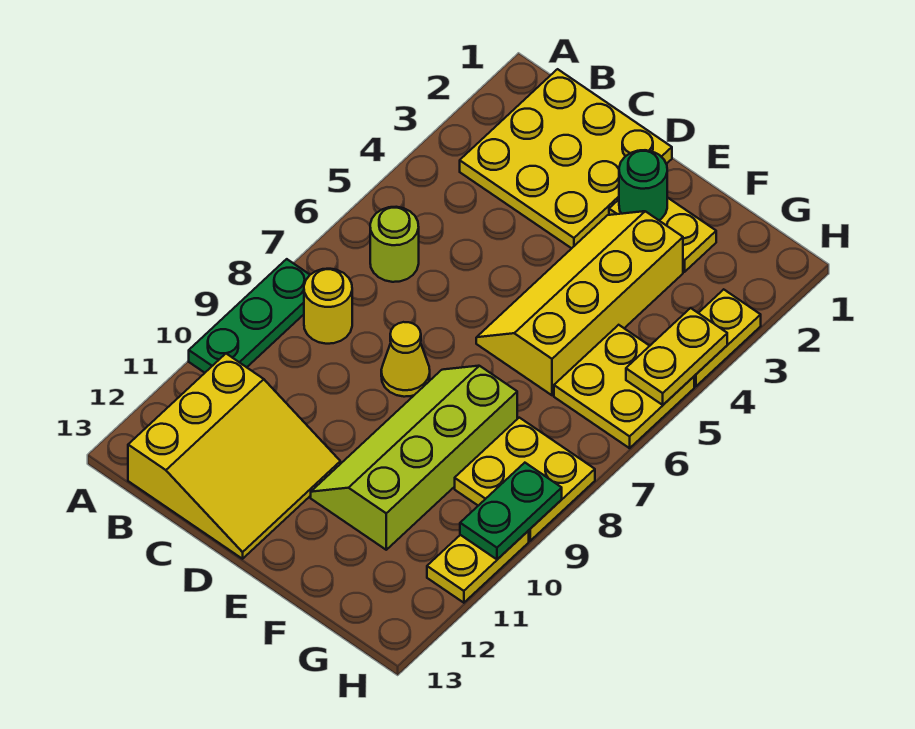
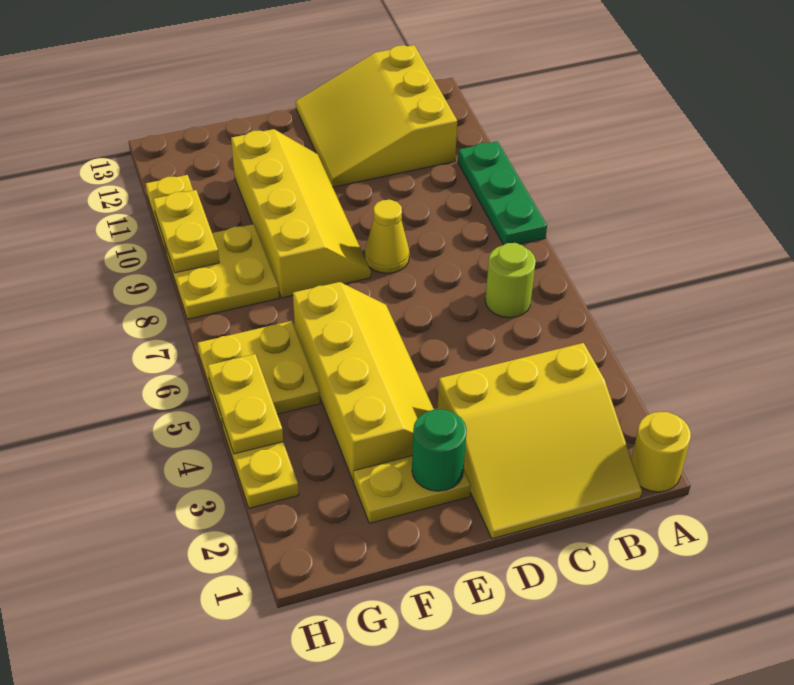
yellow plate B1:D3 level 1 -> yellow slope B1:D3 level 1 top 3
yellow round brick B8 level 1 -> yellow round brick A1 level 1
lime slope E8:F11 level 1 top F -> yellow slope E8:F11 level 1 top F
green plate H9:H10 level 2 -> yellow plate H9:H10 level 2

